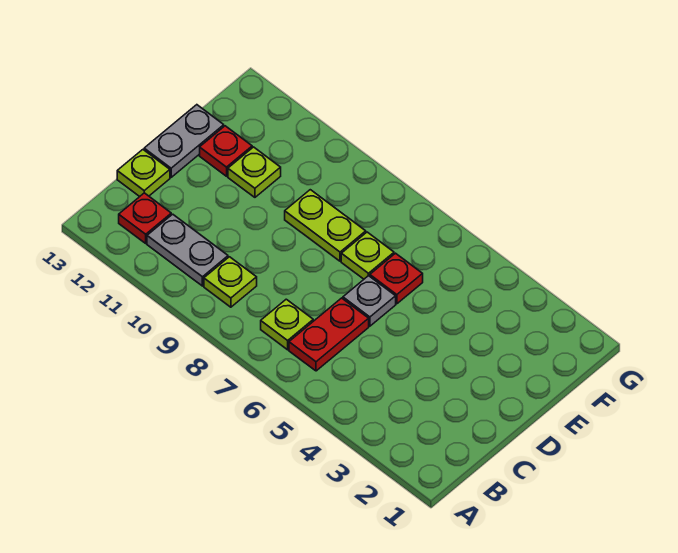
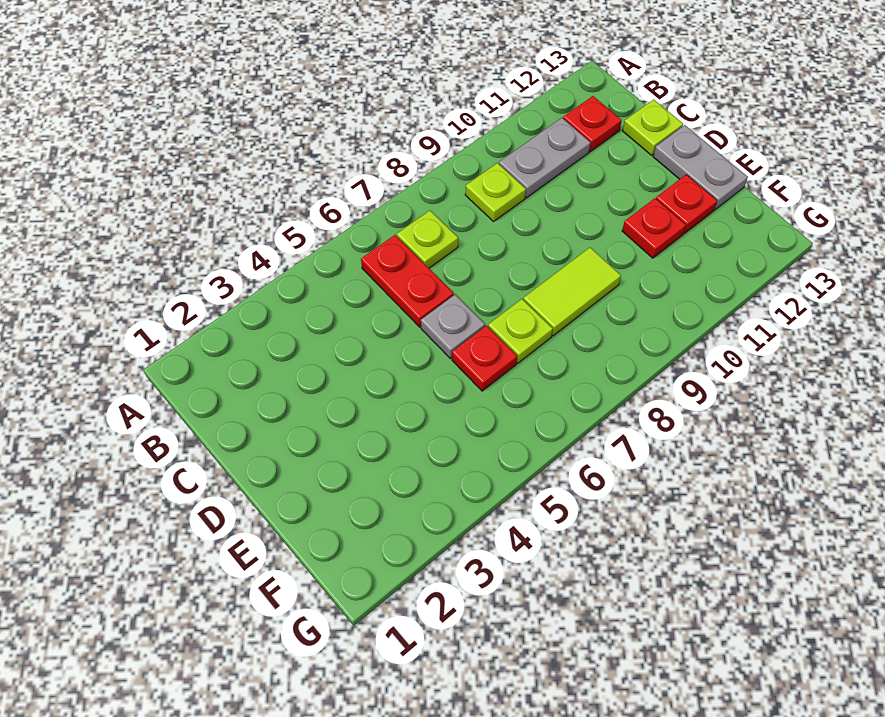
lime plate E8:E9 level 1 -> lime tile E8:E9 level 1
lime plate E11 level 1 -> red plate E11 level 1

